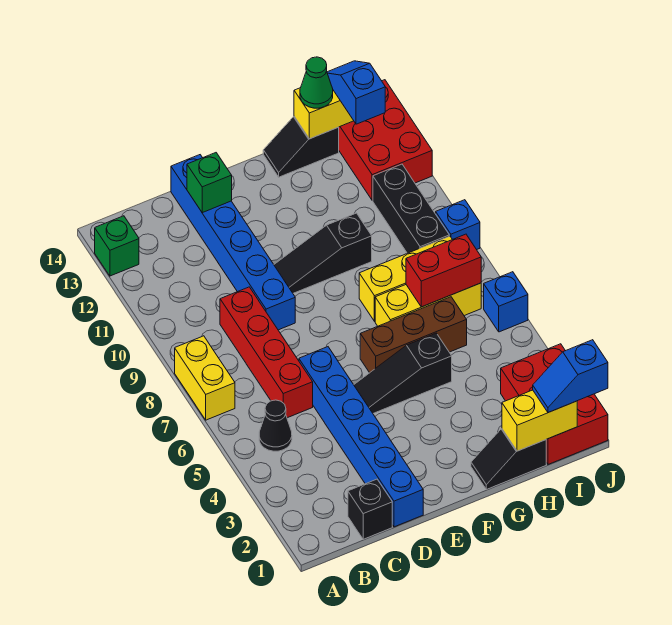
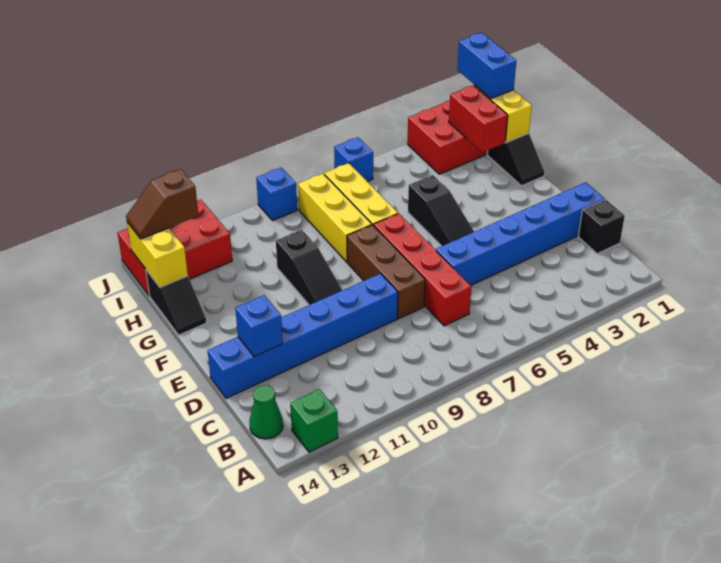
yellow brick A7:A8 level 1 -> none
black cone B5 level 1 -> none
red brick C6:C9 level 1 -> red brick C7:F7 level 1
green brick D13 level 2 -> blue brick D13 level 2
brown brick F6:H6 level 1 -> brown brick D8:F8 level 1
red brick H7:I7 level 2 -> red brick H2:I2 level 2
green cone H14 level 3 -> green cone B14 level 1
blue slope I1:J1 level 3 top J -> blue brick I1:J1 level 3
black brick I9:I11 level 1 -> none
blue slope I13:I14 level 3 top 13 -> brown slope I13:I14 level 3 top 13

